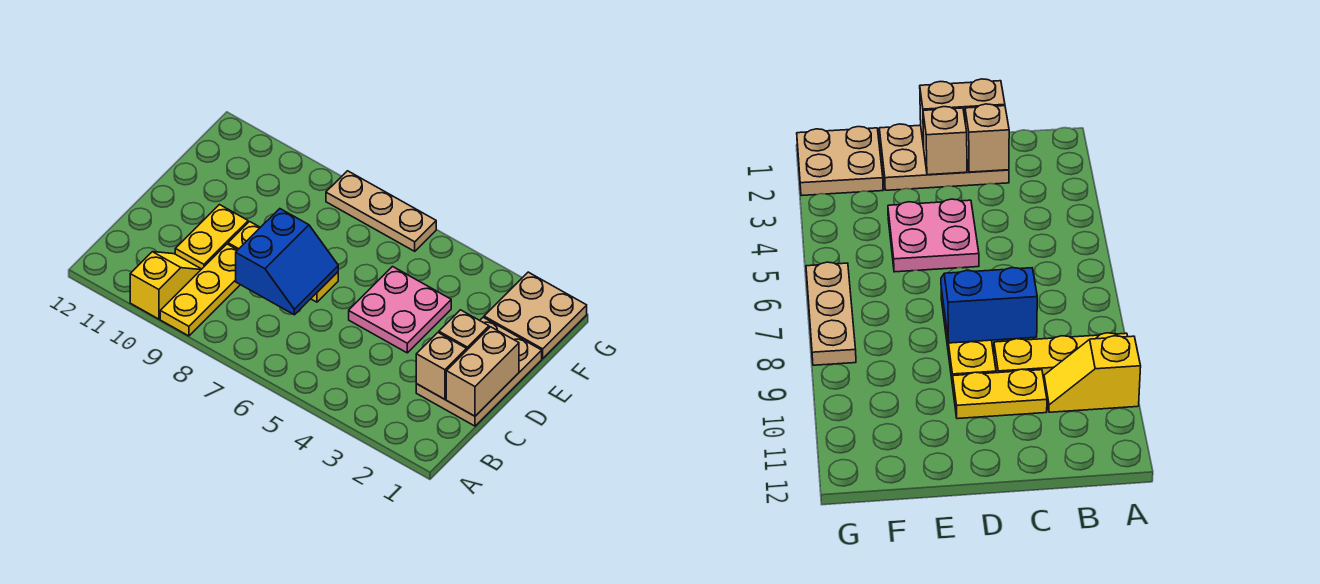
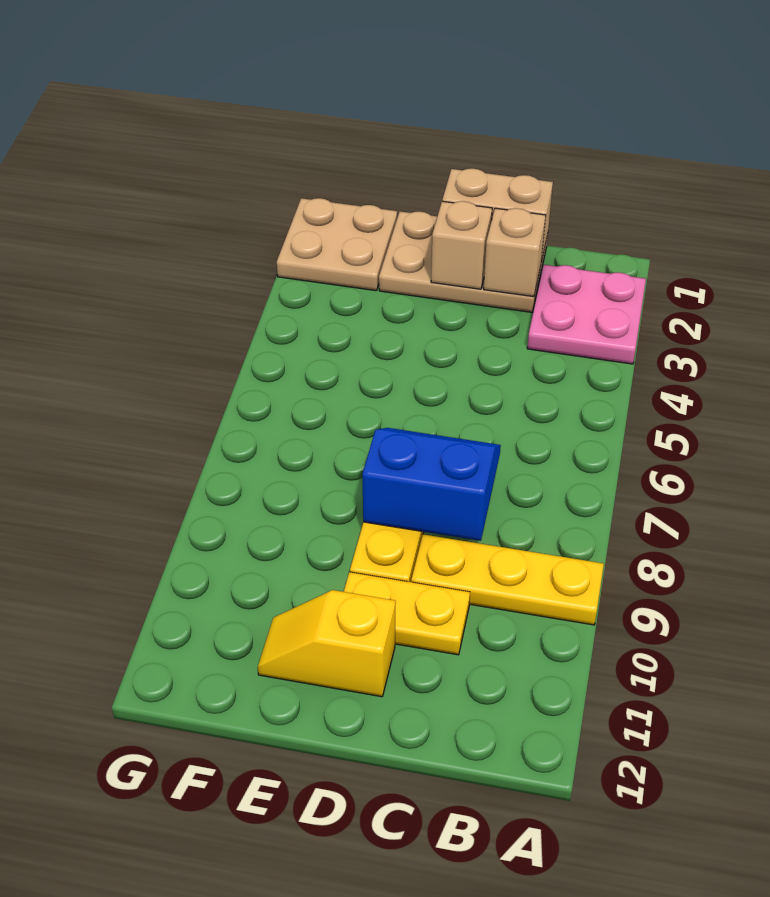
yellow slope A10:B10 level 1 top A -> yellow slope D11:E11 level 1 top D
pink plate D4:E5 level 1 -> pink plate A2:B3 level 1
tan plate G6:G8 level 1 -> none

